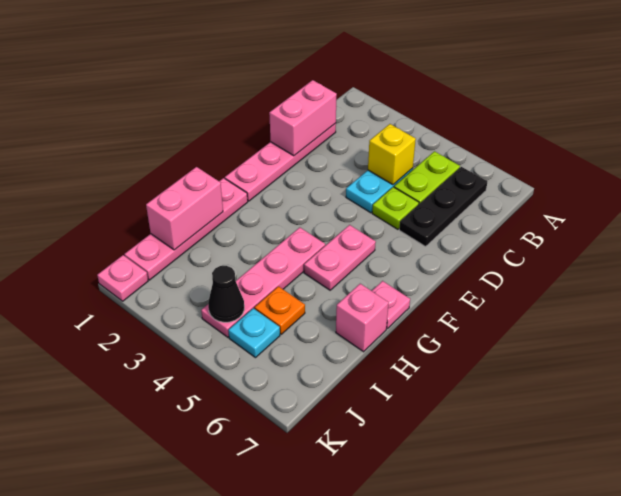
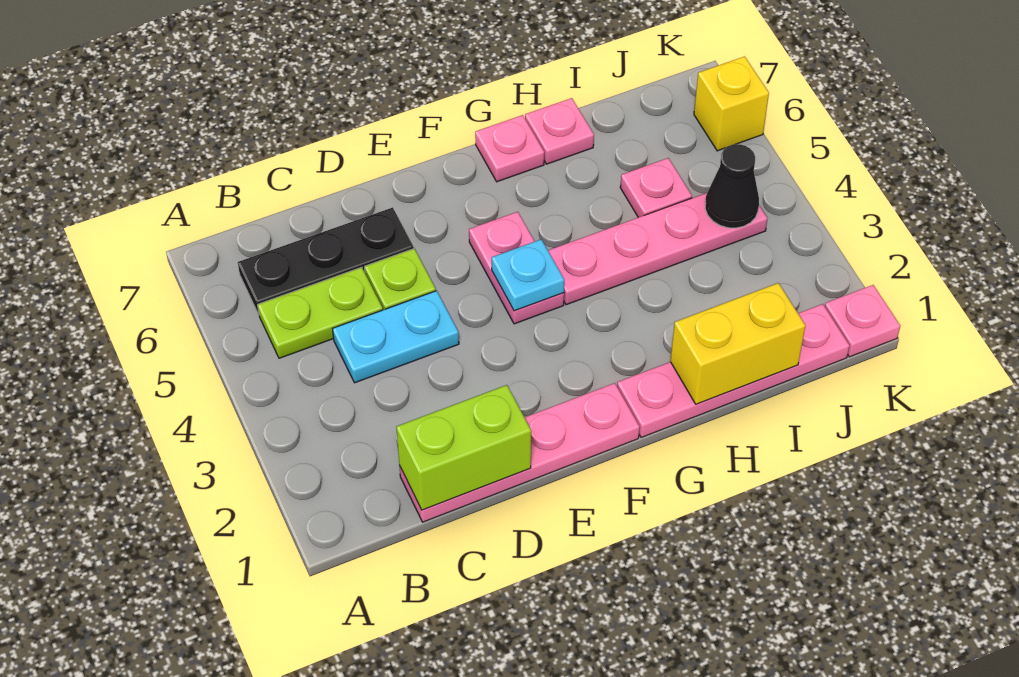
pink brick C1:D1 level 2 -> lime brick C1:D1 level 2
yellow brick C4 level 2 -> yellow brick K6 level 1
pink plate F5:G5 level 1 -> pink plate F4:F5 level 1
pink brick H1:I1 level 2 -> yellow brick H1:I1 level 2
pink brick H7 level 1 -> pink plate H7 level 1
orange plate I5 level 1 -> pink plate I5 level 1
cyan plate J5 level 1 -> cyan plate F4 level 2

